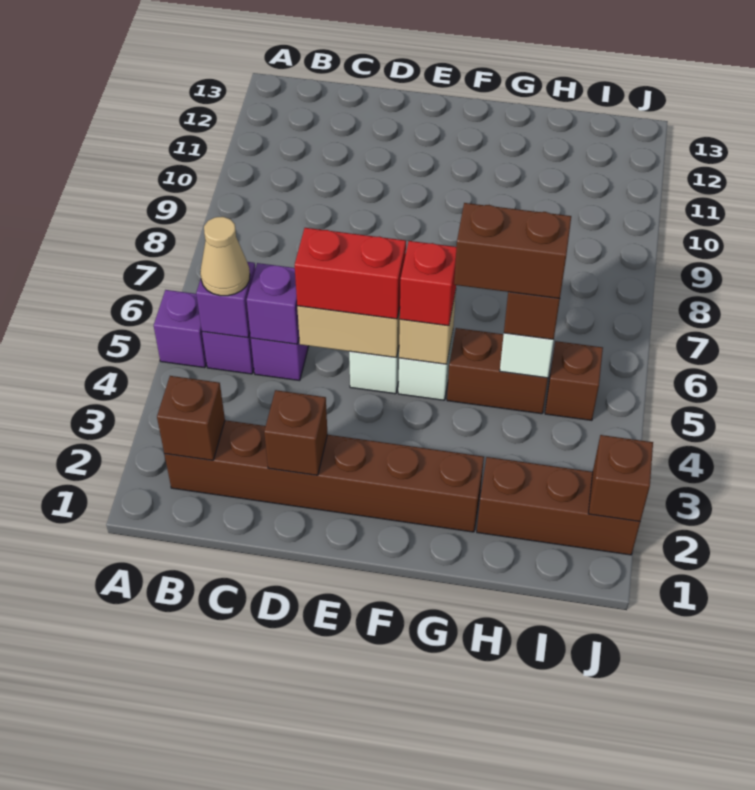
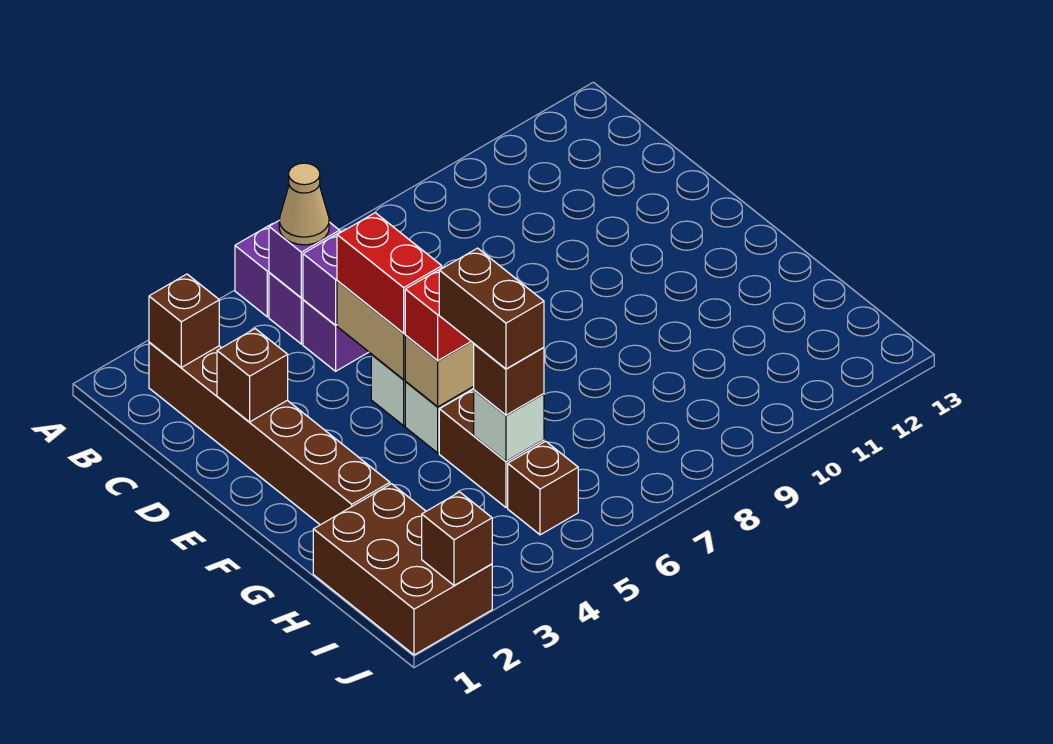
brown brick H2:J2 level 1 -> brown brick H1:J2 level 1

